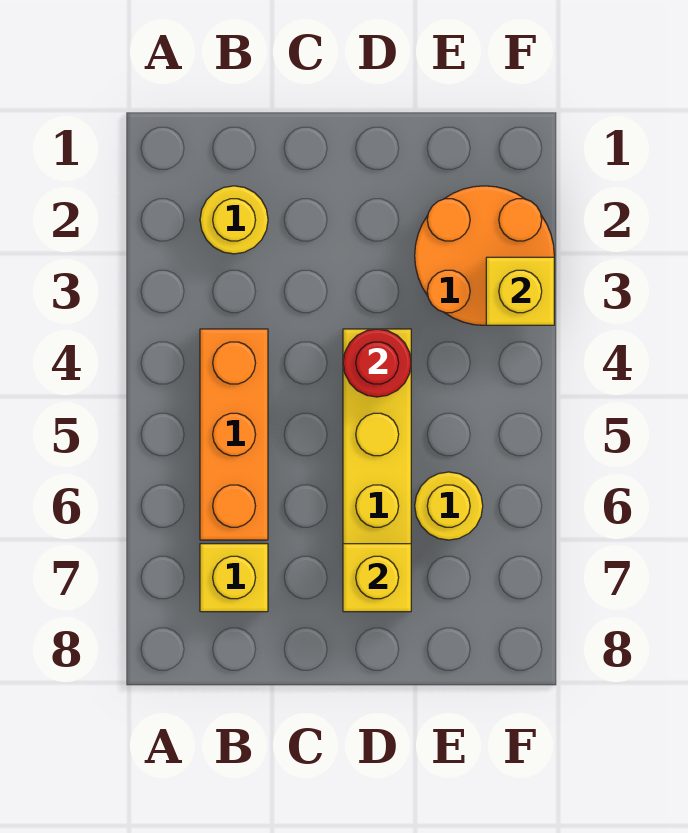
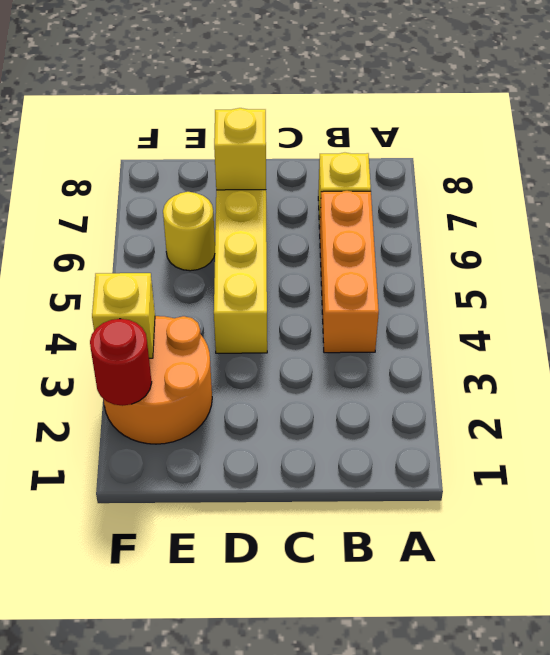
yellow round brick B2 level 1 -> none
red round brick D4 level 2 -> red round brick F2 level 2

